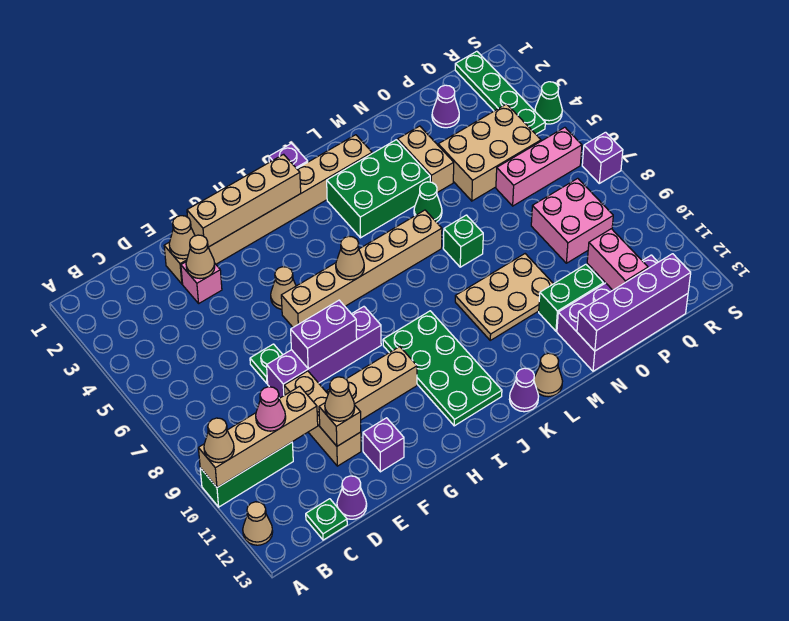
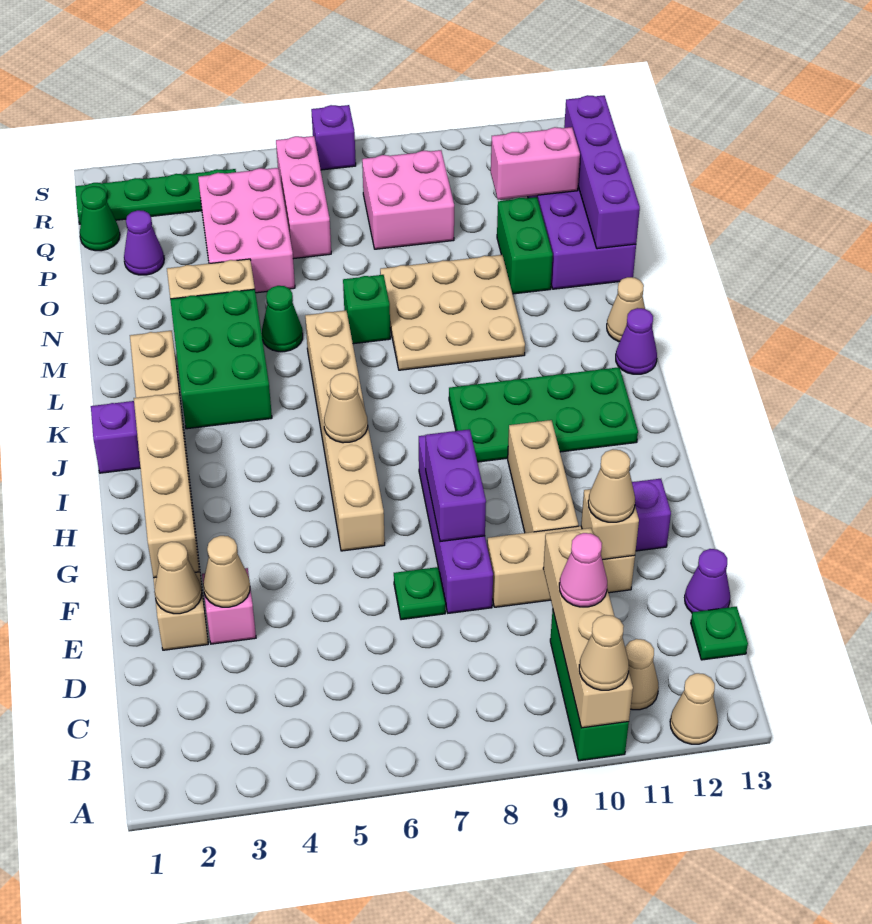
tan cone G5 level 1 -> tan cone B11 level 1
tan plate L9:N10 level 1 -> tan plate L8:N10 level 1
tan brick O4:Q5 level 1 -> pink brick O4:Q5 level 1
green cone S4 level 1 -> green cone Q1 level 1

